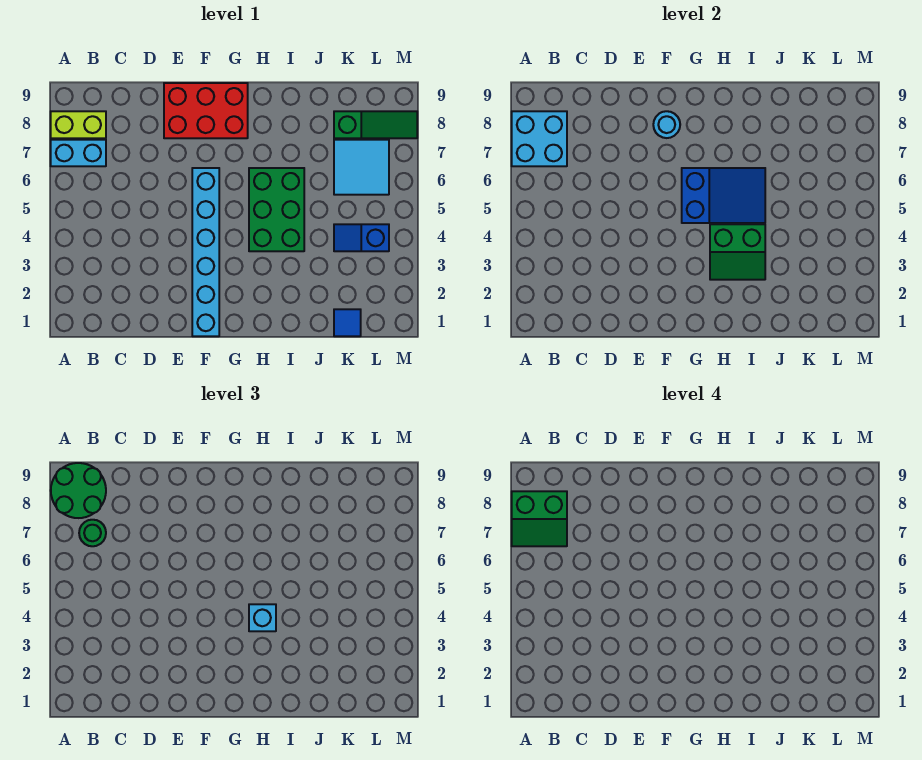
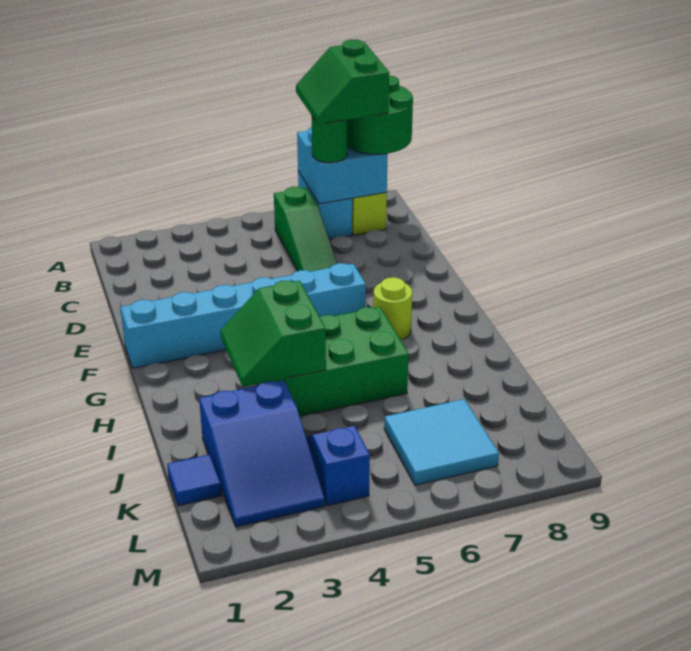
red brick E8:G9 level 1 -> none
cyan round brick F8 level 2 -> none
blue slope G5:I6 level 2 top G -> blue slope J2:L3 level 1 top J
none -> lime round brick G7 level 1
cyan brick H4 level 3 -> none
green slope K8:M8 level 1 top K -> green slope B6:D6 level 1 top B

